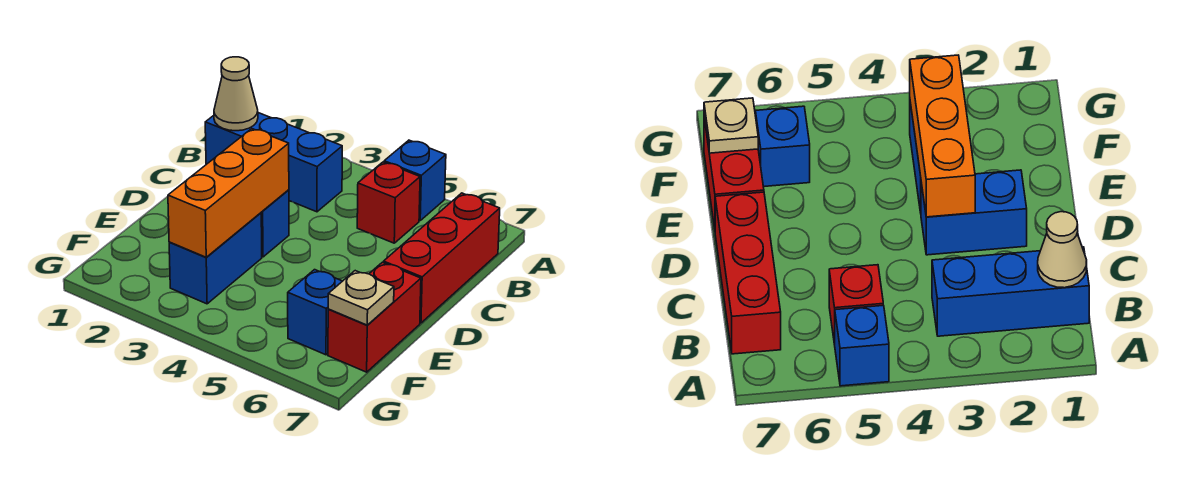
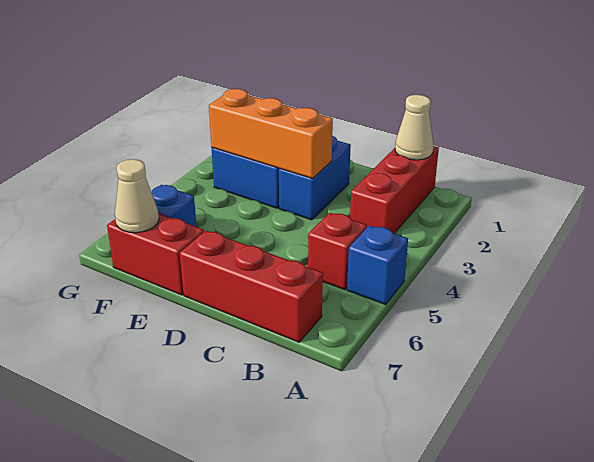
blue brick B1:B3 level 1 -> red brick B1:B3 level 1
tan plate F7 level 2 -> tan cone F7 level 2

